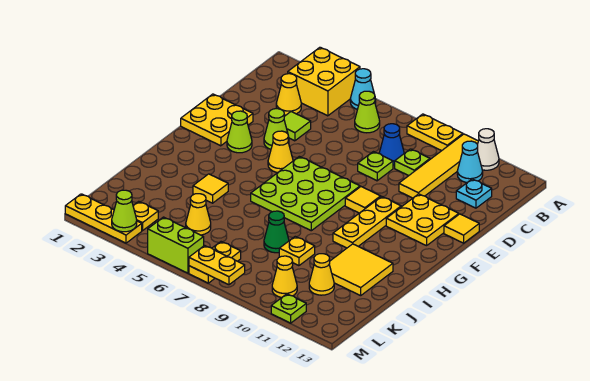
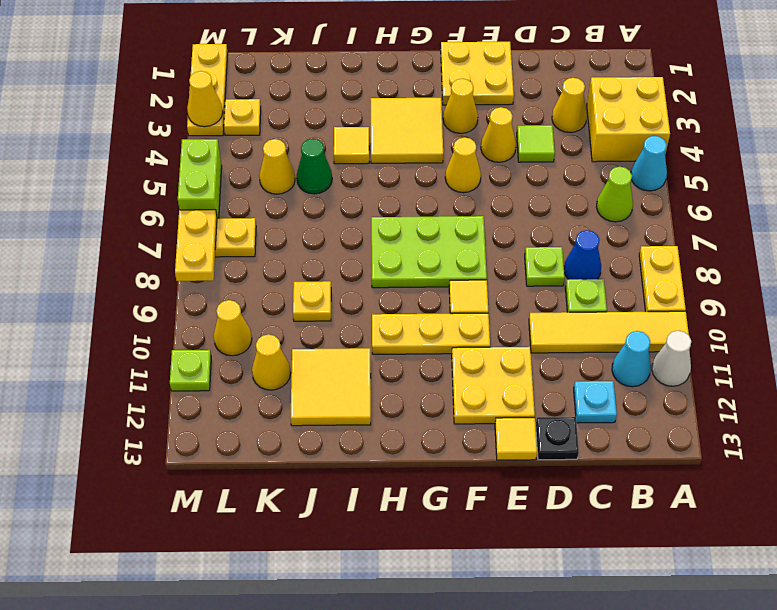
none -> black plate D13 level 1
lime cone E4 level 1 -> yellow cone E4 level 1
lime cone F3 level 1 -> yellow cone F3 level 1
lime plate F6:H8 level 1 -> lime plate F7:H8 level 1
none -> yellow tile G3:H4 level 1
green cone J8 level 1 -> green cone J5 level 1
lime cone M3 level 2 -> yellow cone M3 level 2

